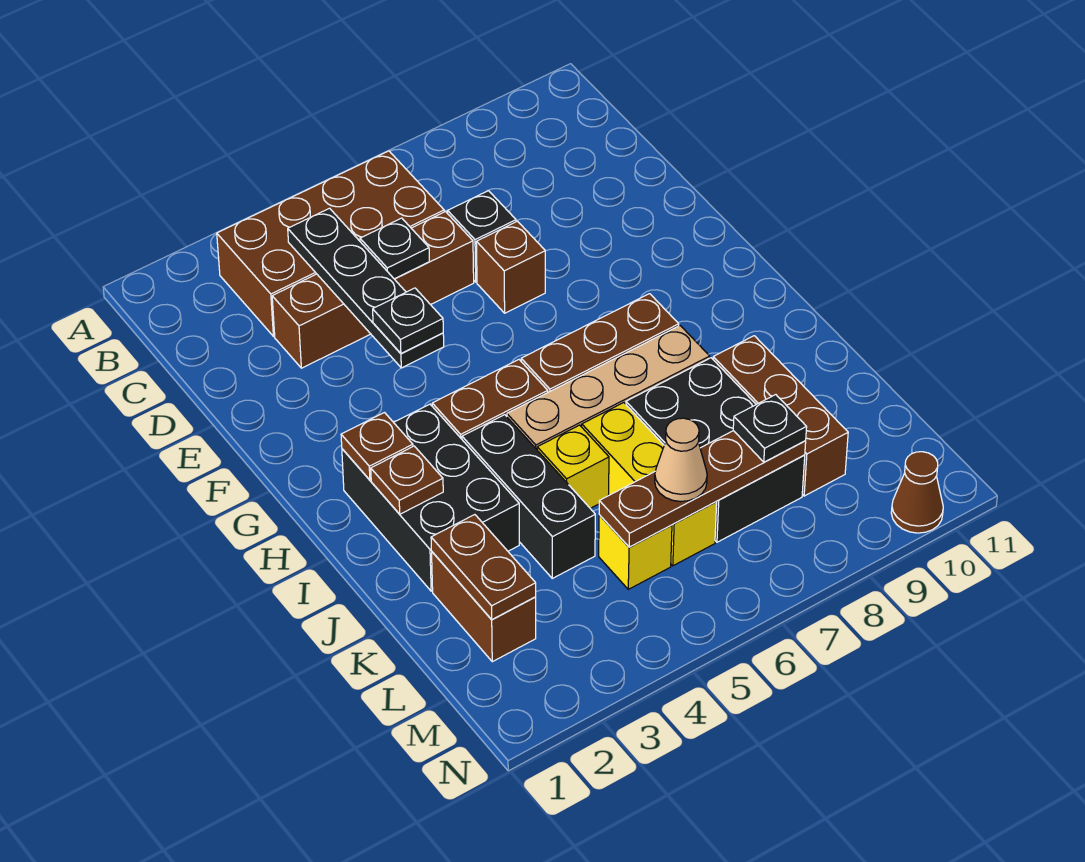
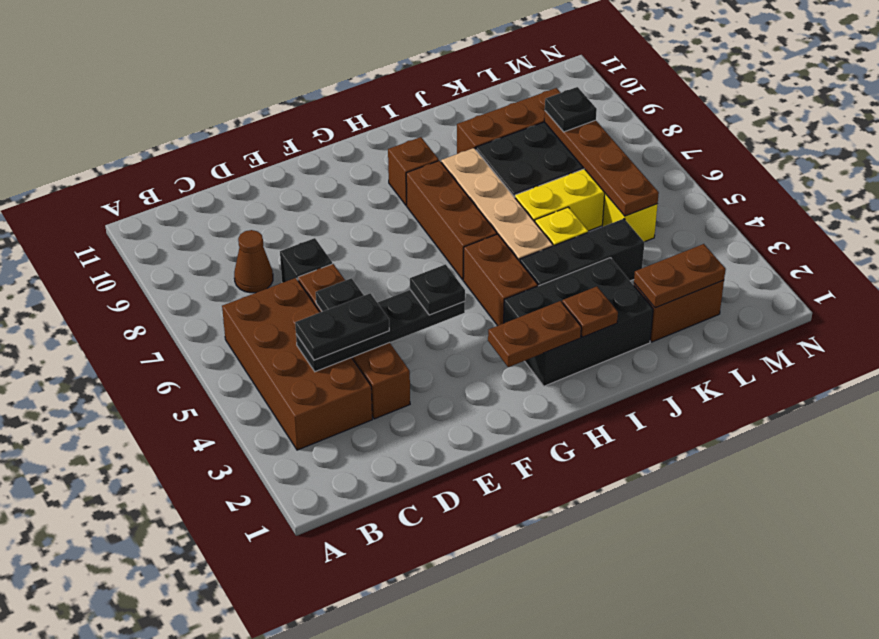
none -> black plate C4:D4 level 3
brown brick E7 level 1 -> brown brick H9 level 1
brown plate H2 level 2 -> brown plate G2:H2 level 2
tan cone L6 level 3 -> none
brown cone N10 level 1 -> brown cone C8 level 1

